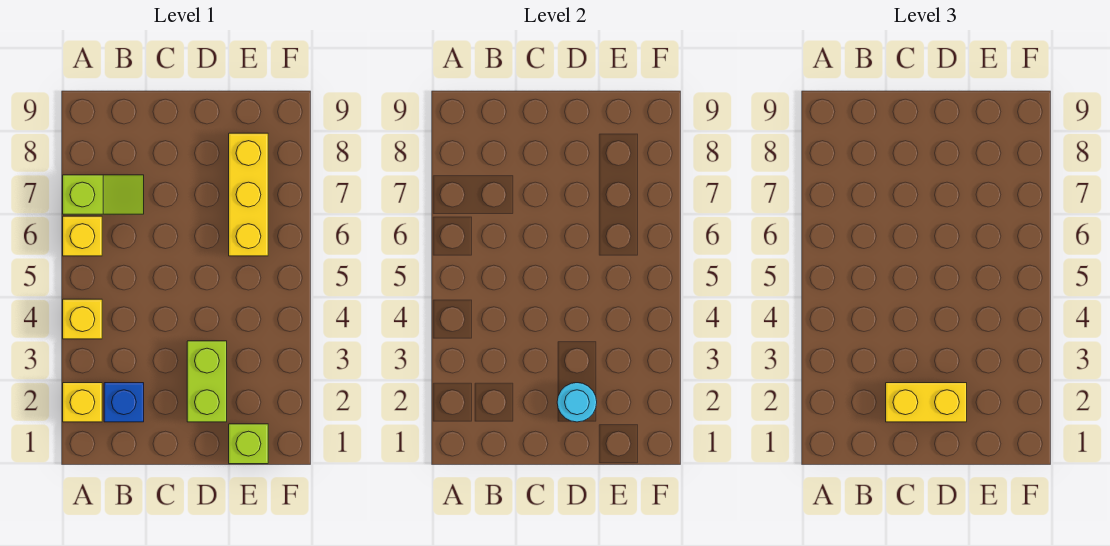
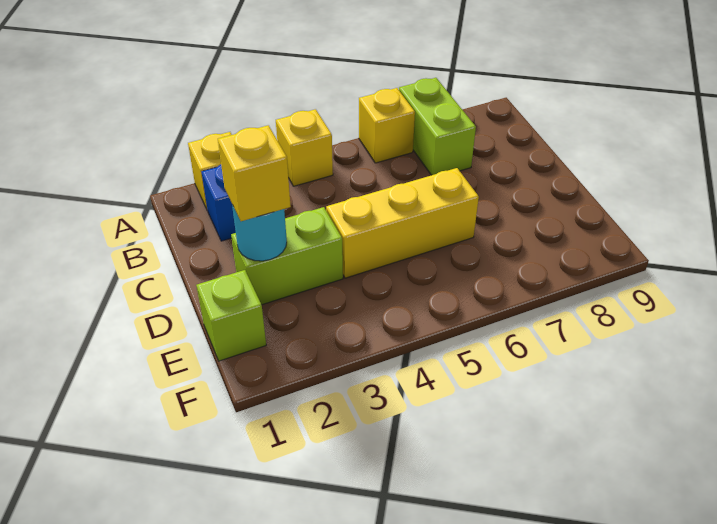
lime slope A7:B7 level 1 top A -> lime brick A7:B7 level 1
yellow brick C2:D2 level 3 -> yellow brick D2 level 3
yellow brick E6:E8 level 1 -> yellow brick D4:D6 level 1

